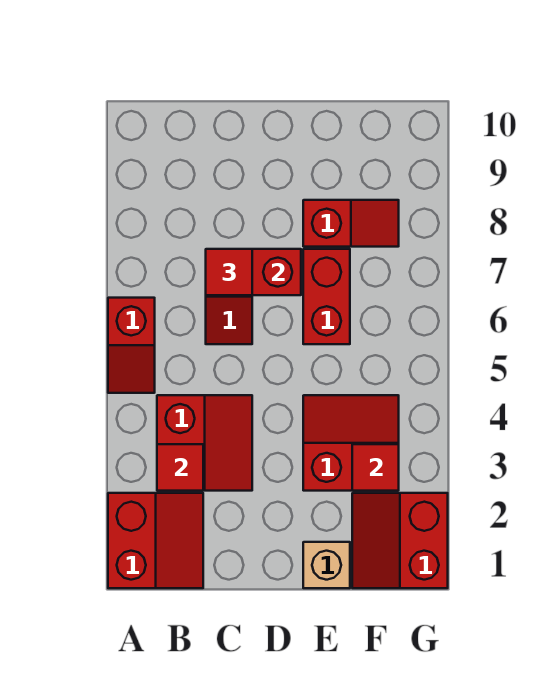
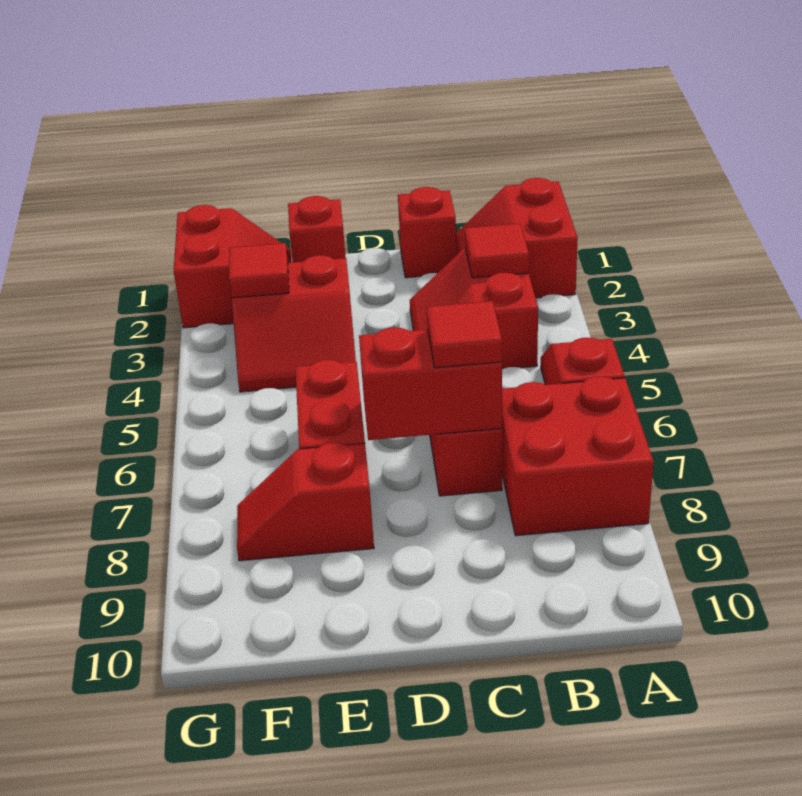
none -> red brick A7:B8 level 1
none -> red brick C1 level 1
tan brick E1 level 1 -> red brick E1 level 1

